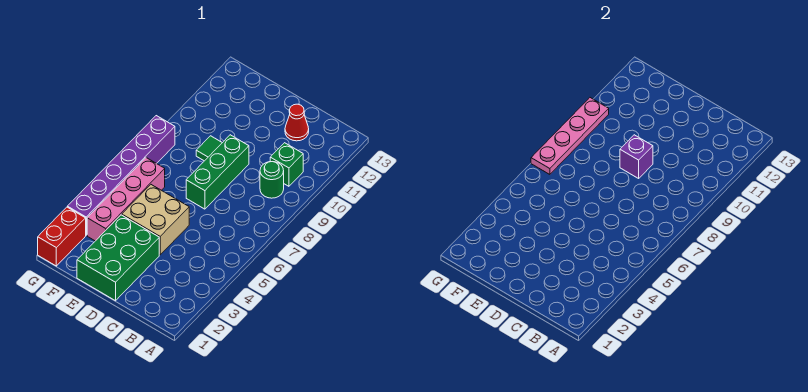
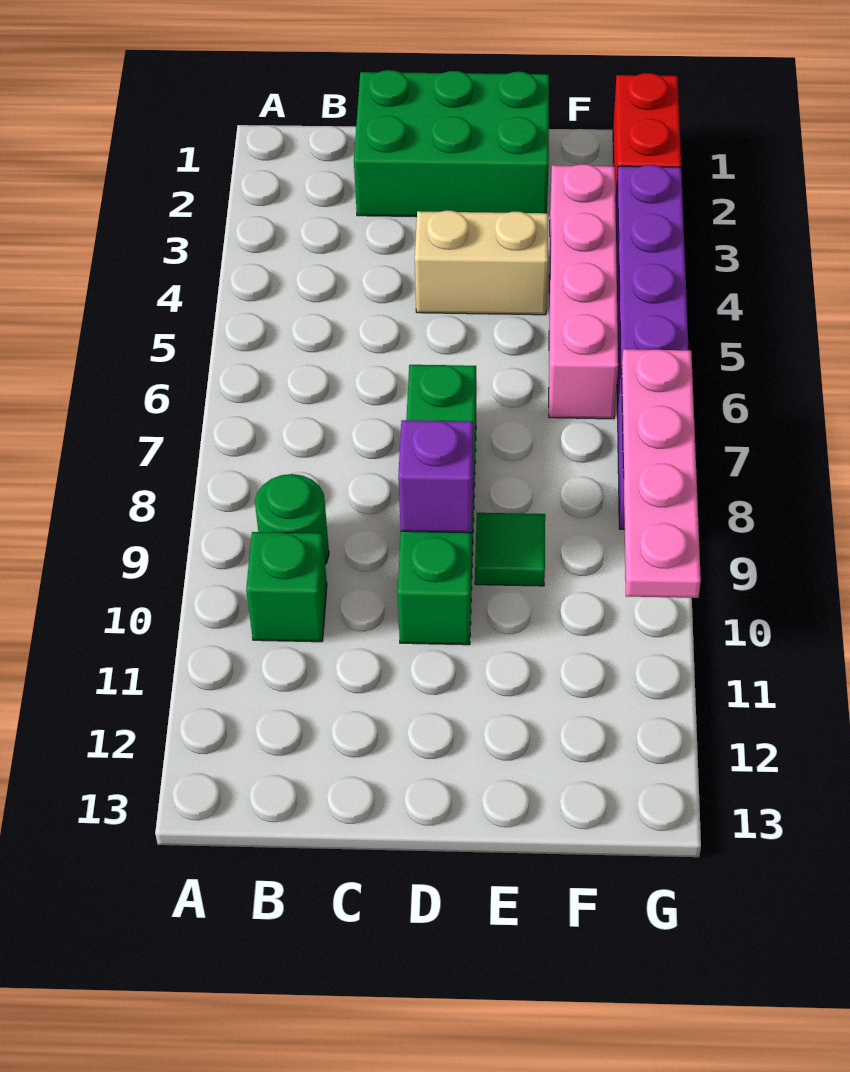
red cone C12 level 1 -> none
green brick D1:E3 level 1 -> green brick C1:E2 level 1
tan brick D4:E5 level 1 -> tan brick D4:E4 level 1
green brick D7:D9 level 1 -> green brick D7:D10 level 1

